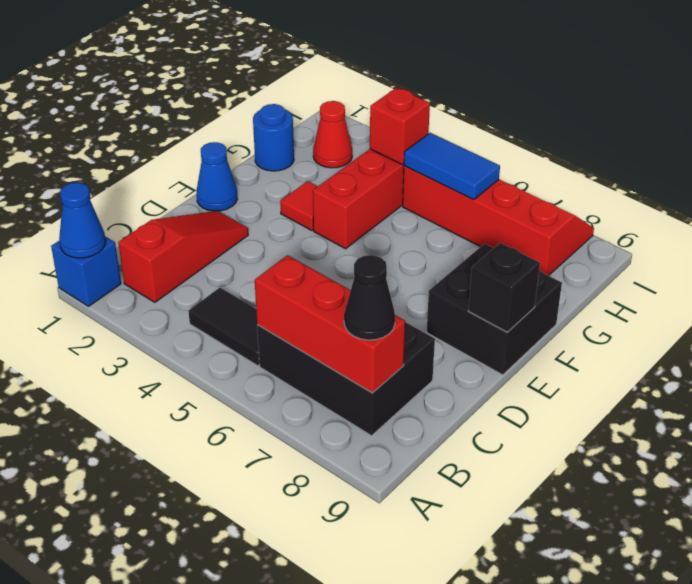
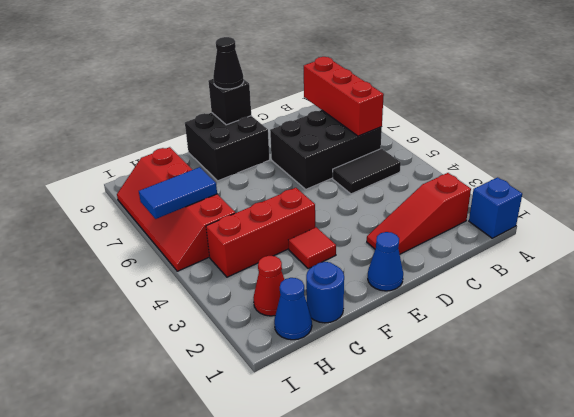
blue cone A1 level 2 -> blue cone H1 level 1
black tile B4:B5 level 1 -> black tile B5:C5 level 1
black brick B6:C8 level 1 -> black brick B6:D7 level 1
black cone B8 level 3 -> black cone E9 level 3
red brick H4 level 2 -> none
blue tile H5:H6 level 2 -> blue tile H6:I6 level 2

